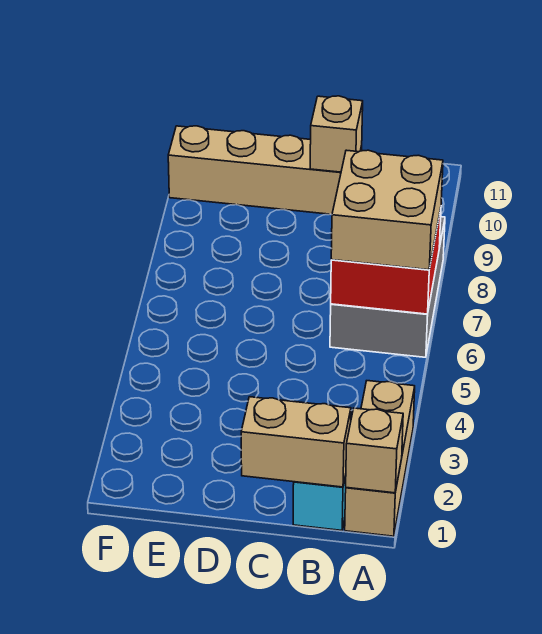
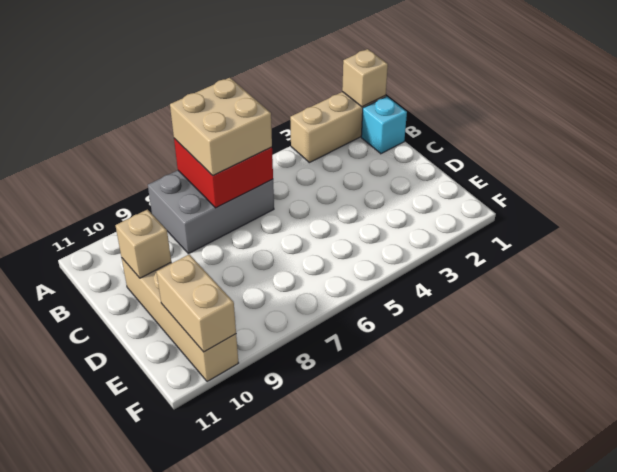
tan brick B1:C1 level 2 -> tan brick E10:F10 level 2

